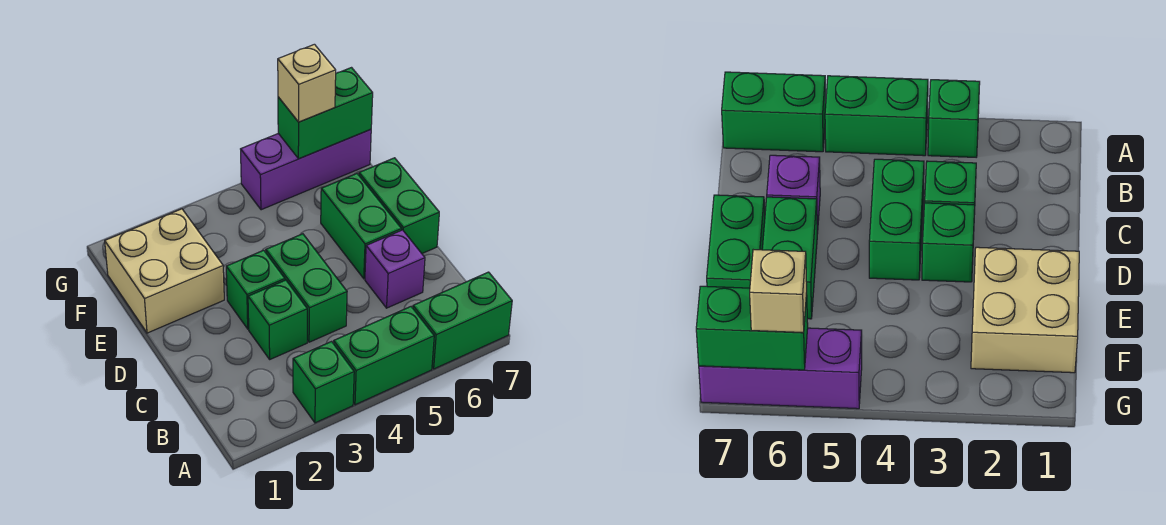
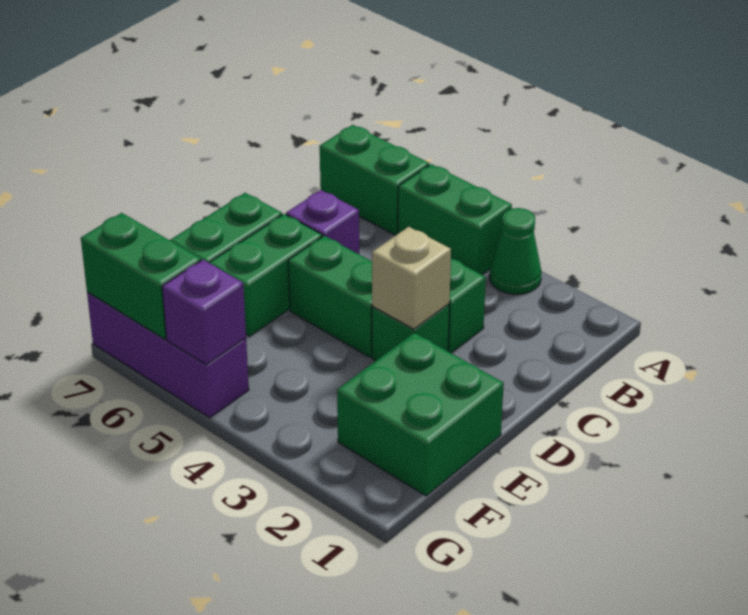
green brick A3 level 1 -> green cone A3 level 1
green brick C4:D4 level 1 -> green brick D4:D5 level 1
tan brick E1:F2 level 1 -> green brick E1:F2 level 1
none -> purple brick G5 level 2
tan brick G6 level 3 -> tan brick D3 level 2

